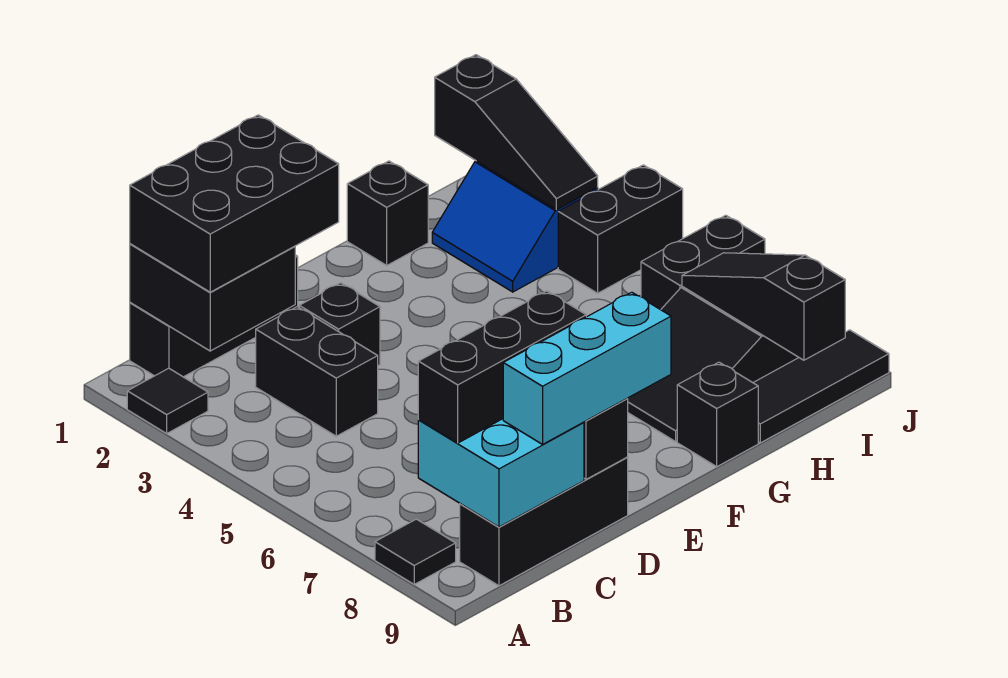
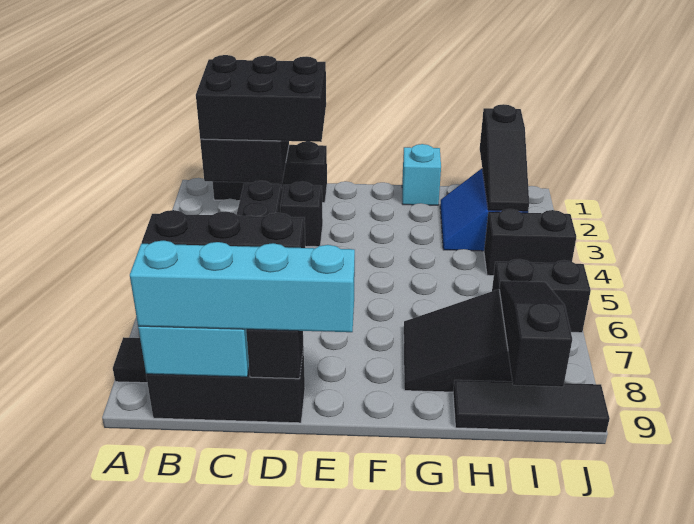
black tile A2 level 1 -> none
cyan brick C9:E9 level 3 -> cyan brick B9:E9 level 3
black brick G1 level 1 -> cyan brick G1 level 1
black brick G9 level 1 -> none

